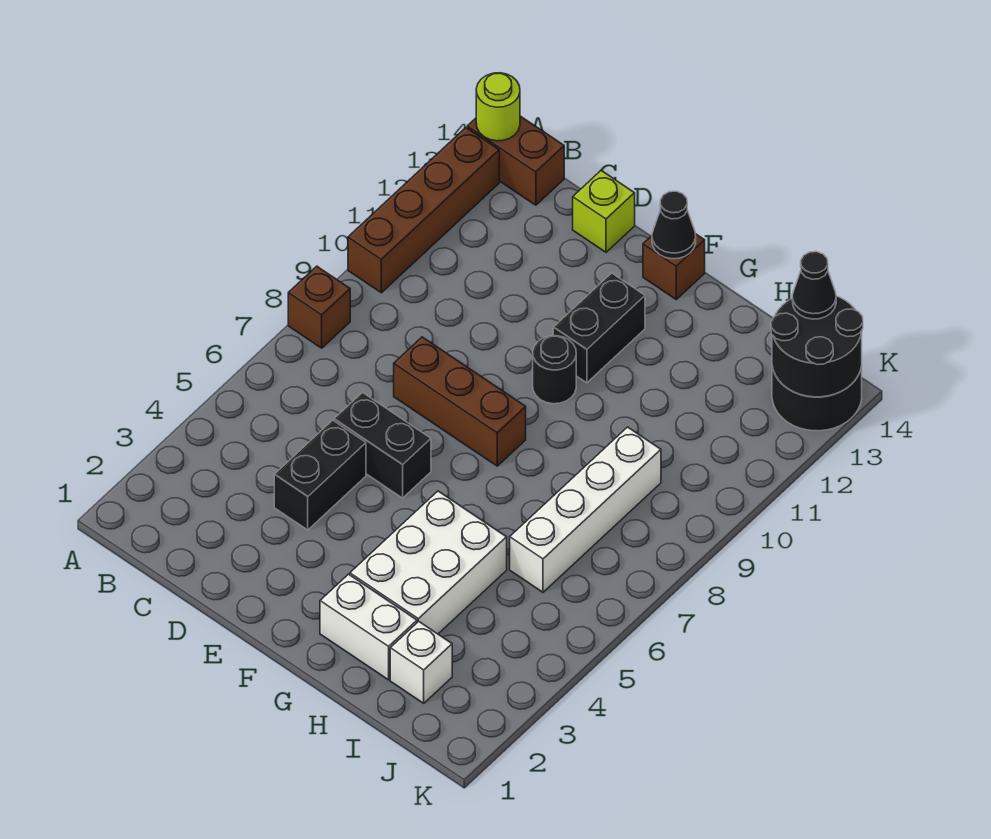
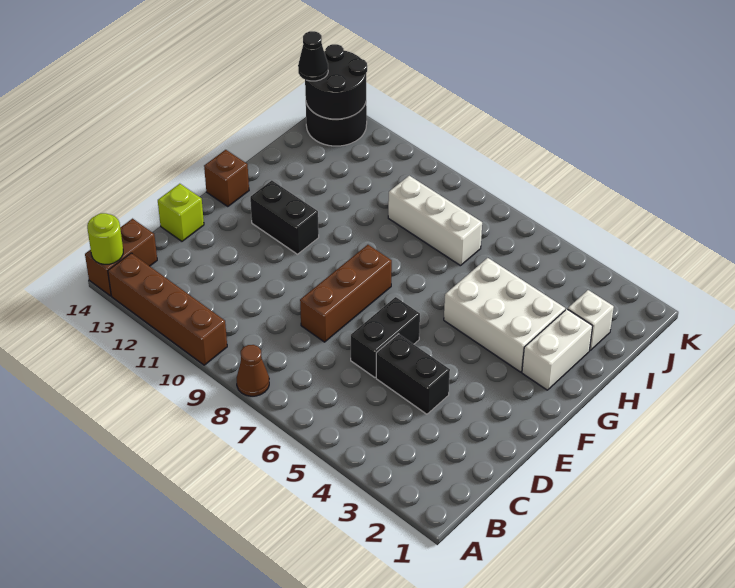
brown brick A8 level 1 -> brown cone A8 level 1
black round brick F10 level 1 -> none
black cone F14 level 2 -> none
white brick I6:I9 level 1 -> white brick I7:I9 level 1

